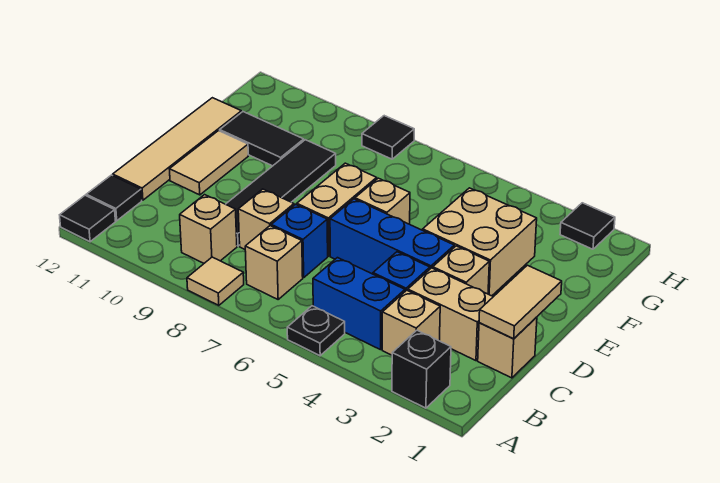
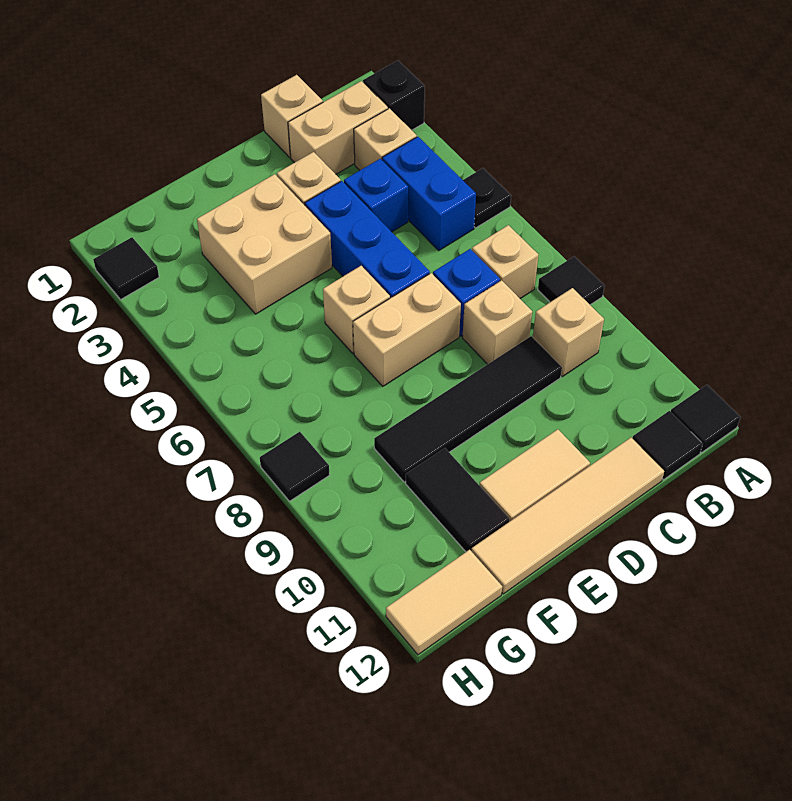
tan tile A8 level 1 -> black tile A8 level 1
tan tile C1:D1 level 2 -> tan tile G12:H12 level 1
tan brick C2:C3 level 1 -> tan brick B2:C2 level 1

